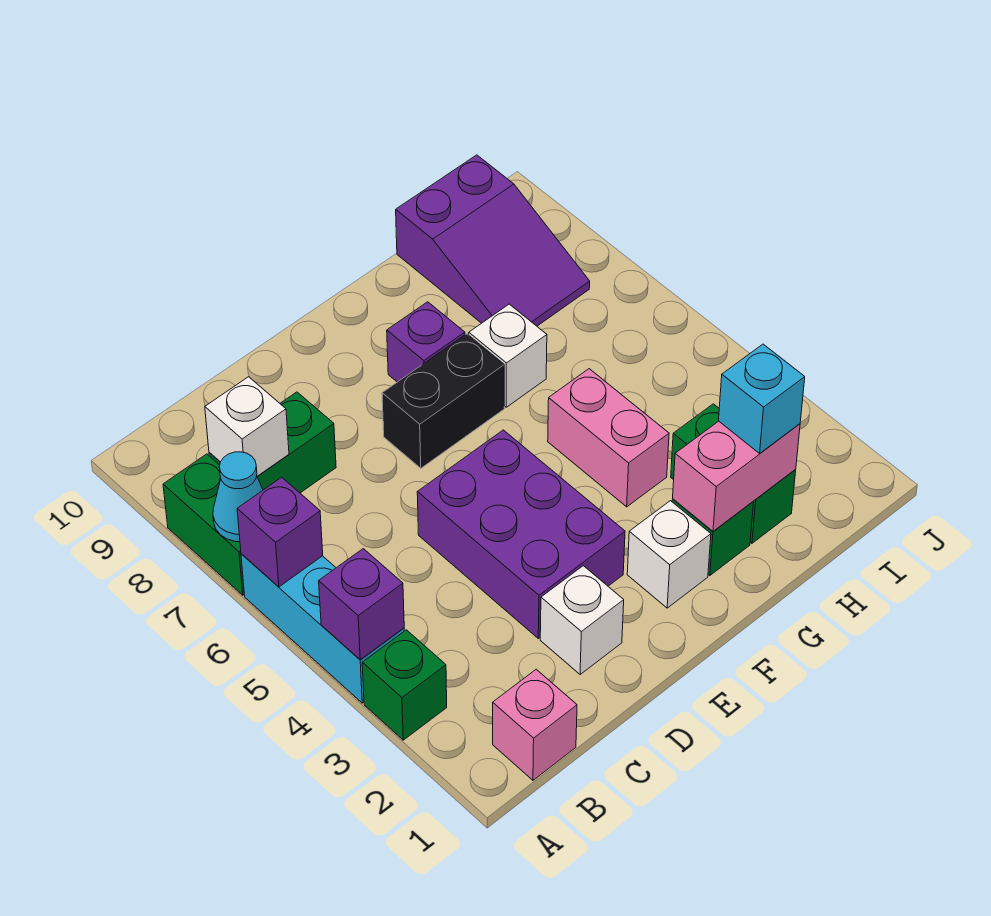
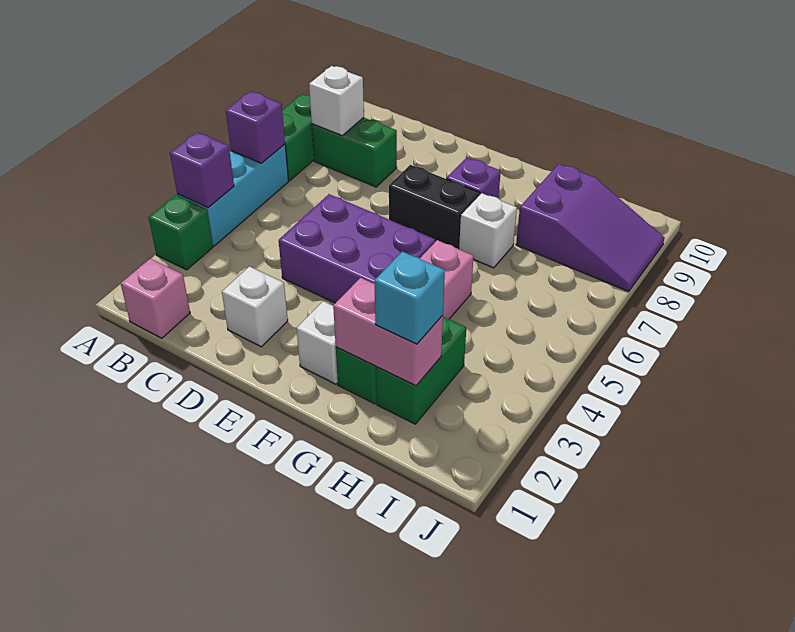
cyan cone A7 level 2 -> none
purple brick D3:E5 level 1 -> purple brick D4:F5 level 1
purple slope H8:I10 level 1 top 10 -> purple slope H8:J9 level 1 top H

